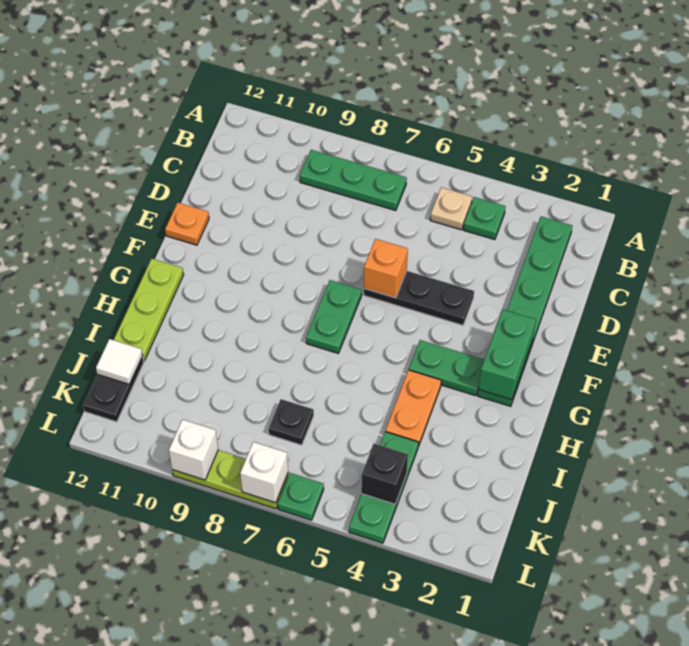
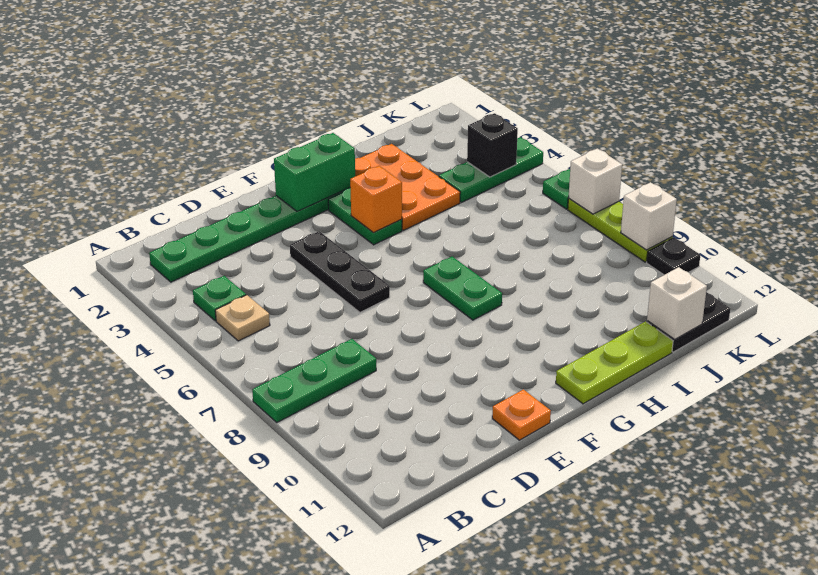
green plate B7:B9 level 1 -> green plate A8:C8 level 1
orange brick E6 level 2 -> orange brick G4 level 2
green plate F7:G7 level 1 -> green plate G7:G8 level 1
orange plate H4:I4 level 1 -> orange plate H2:I4 level 1
black plate J7 level 1 -> black plate L10 level 1
white tile J12 level 2 -> white brick J12 level 2

